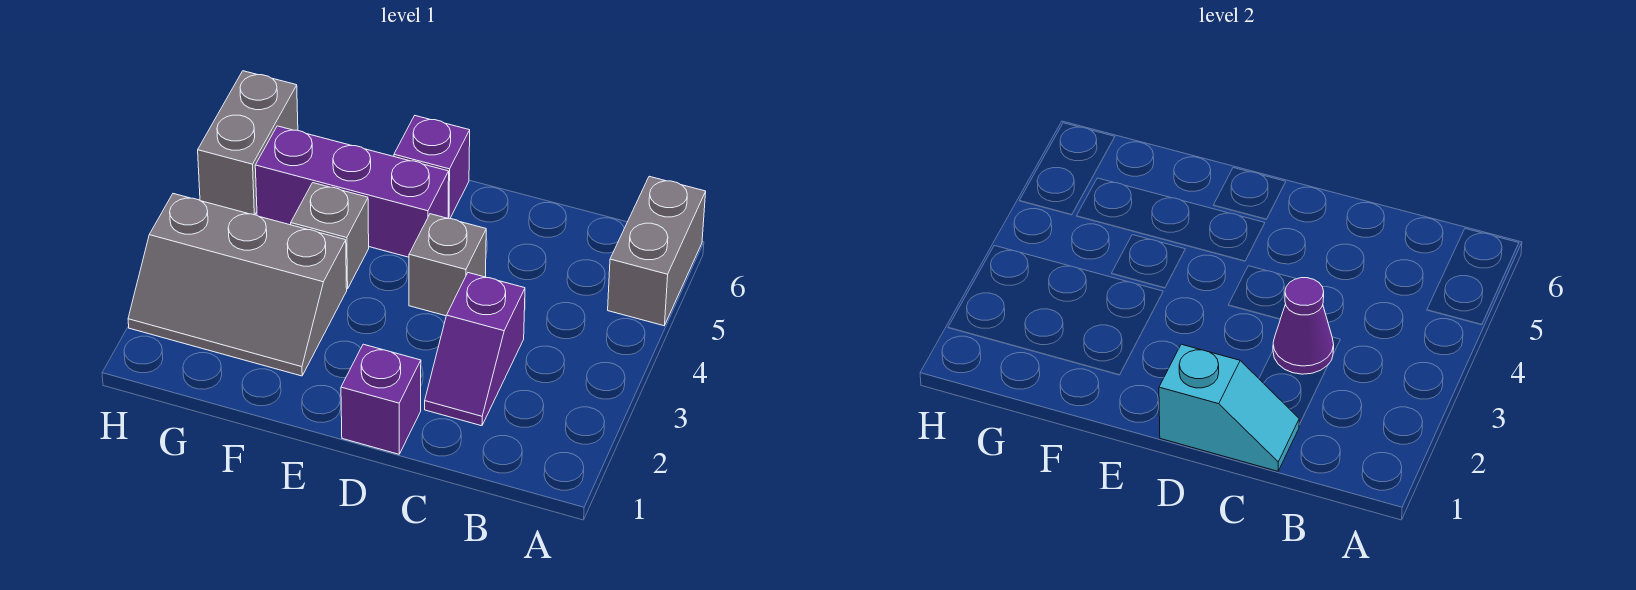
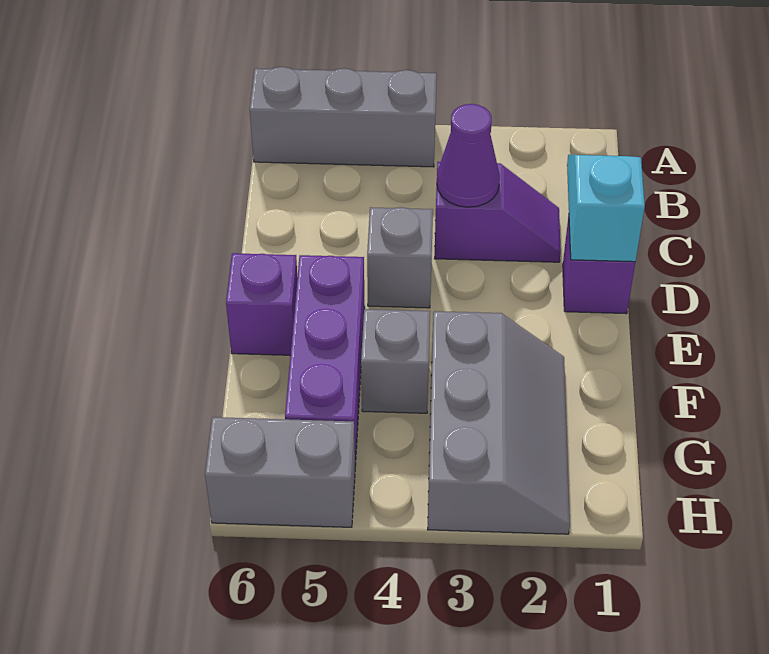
grey brick A5:A6 level 1 -> grey brick A4:A6 level 1

